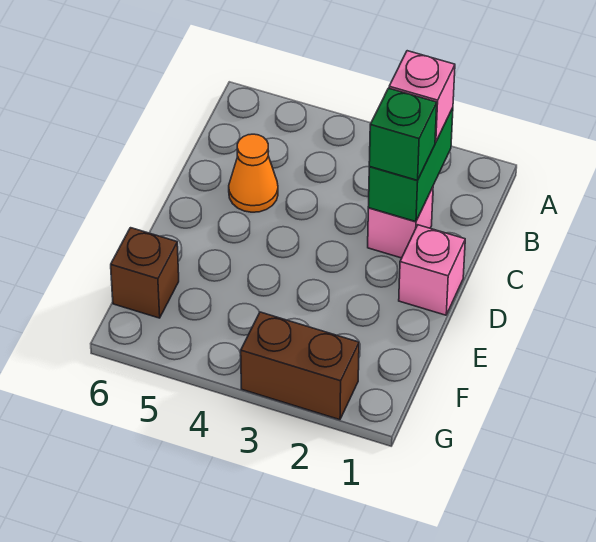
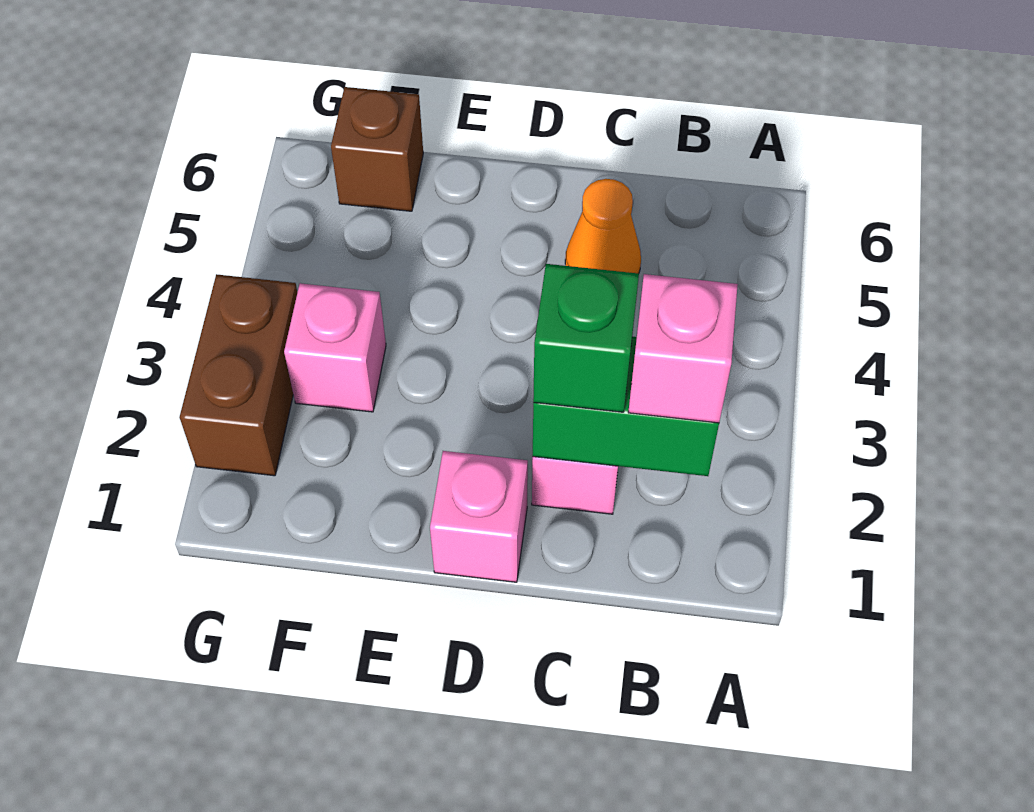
none -> pink brick F3 level 1

